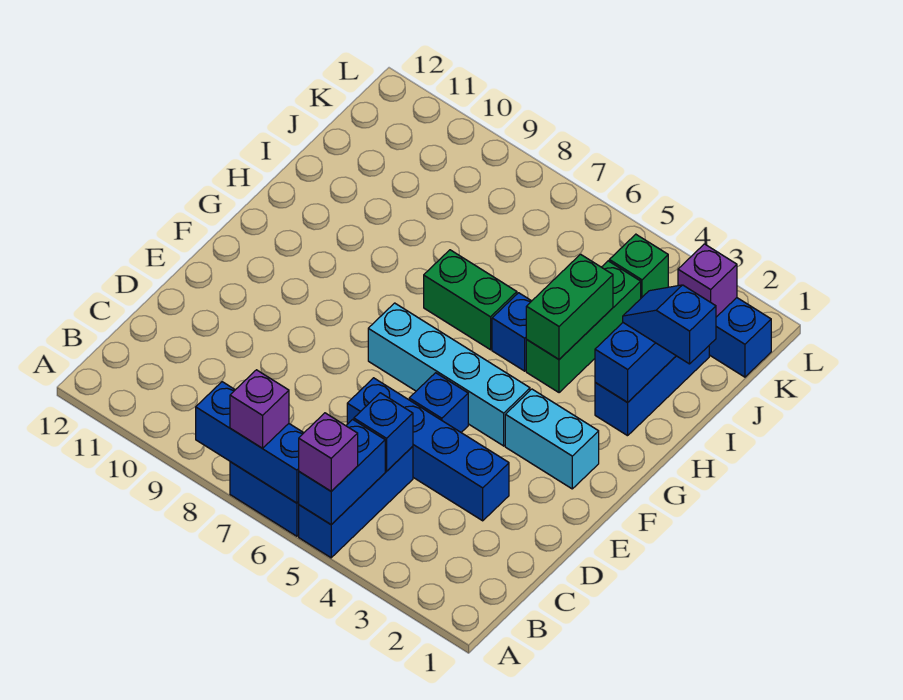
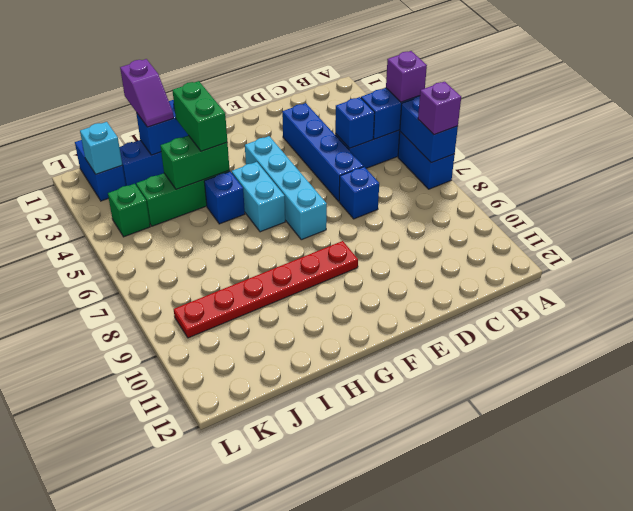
blue brick A6:A8 level 2 -> blue brick A6:A7 level 2
blue brick E5 level 1 -> blue brick D7 level 1
cyan brick F2:F3 level 1 -> cyan brick G5:G6 level 1
none -> red plate F9:K9 level 1
green brick H6:H7 level 1 -> green brick H3:H4 level 3
blue slope I1:I2 level 3 top 1 -> purple slope I1:I2 level 3 top 1
purple brick K2 level 2 -> cyan brick K2 level 2

